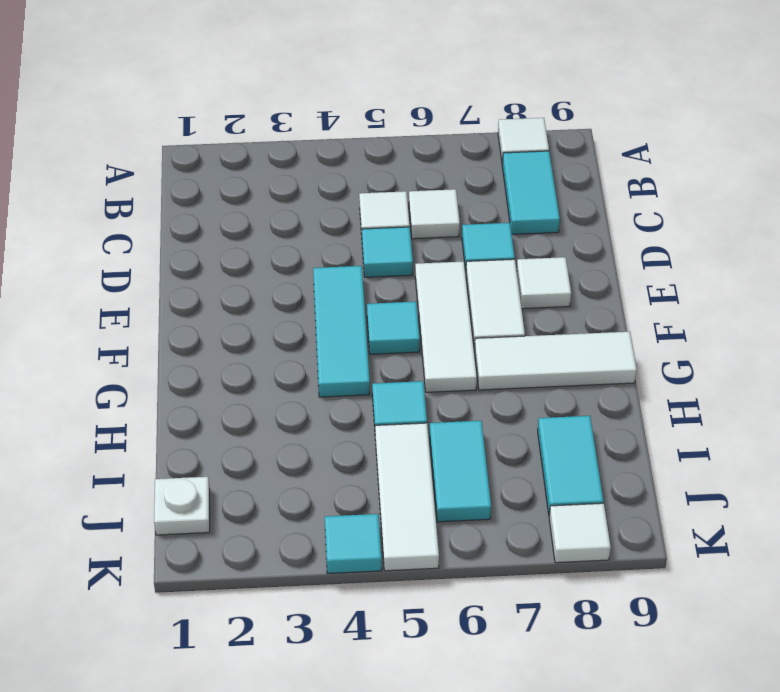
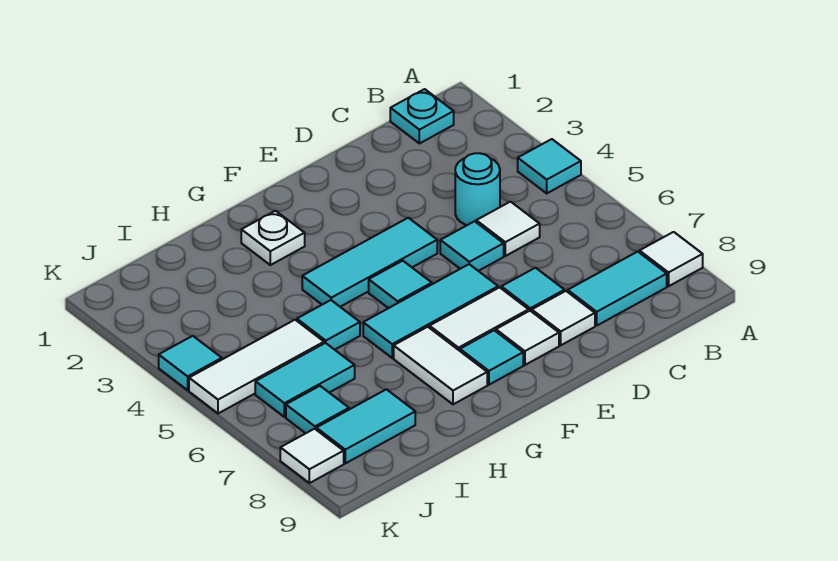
none -> cyan tile A4 level 1
none -> cyan plate B1 level 1
none -> cyan round brick C4 level 1
white tile C6 level 1 -> white tile D8 level 1
white tile E6:G6 level 1 -> cyan tile E6:G6 level 1
none -> cyan tile F8 level 1
white tile G7:G9 level 1 -> white tile G7:G8 level 1
white plate J1 level 1 -> white plate G2 level 1
none -> cyan tile J7 level 1

